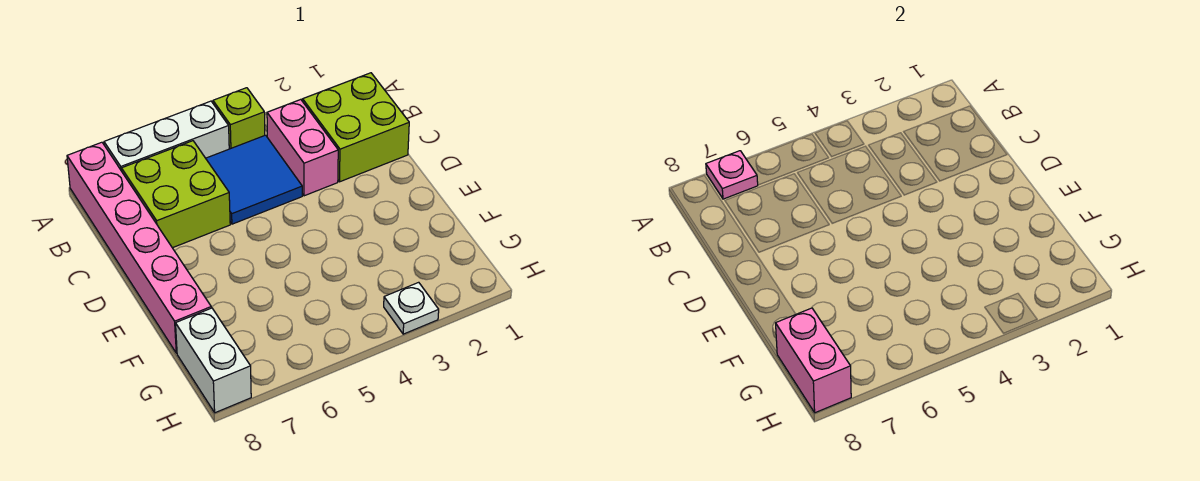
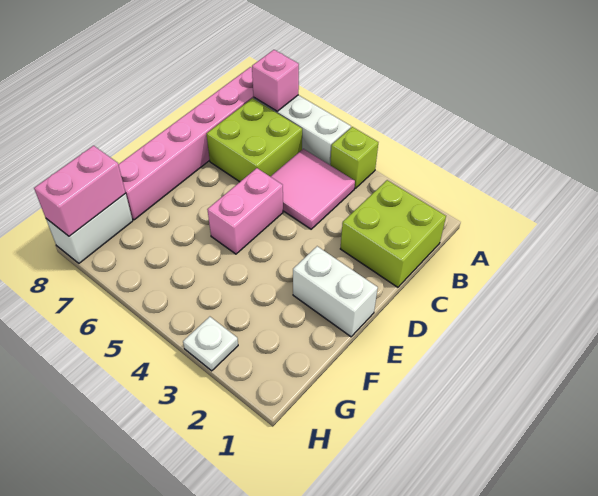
pink plate A7 level 2 -> pink brick A7 level 2
pink brick B3:C3 level 1 -> pink brick D5:E5 level 1
blue tile B4:C5 level 1 -> pink tile B4:C5 level 1
none -> white brick E1:E2 level 1

